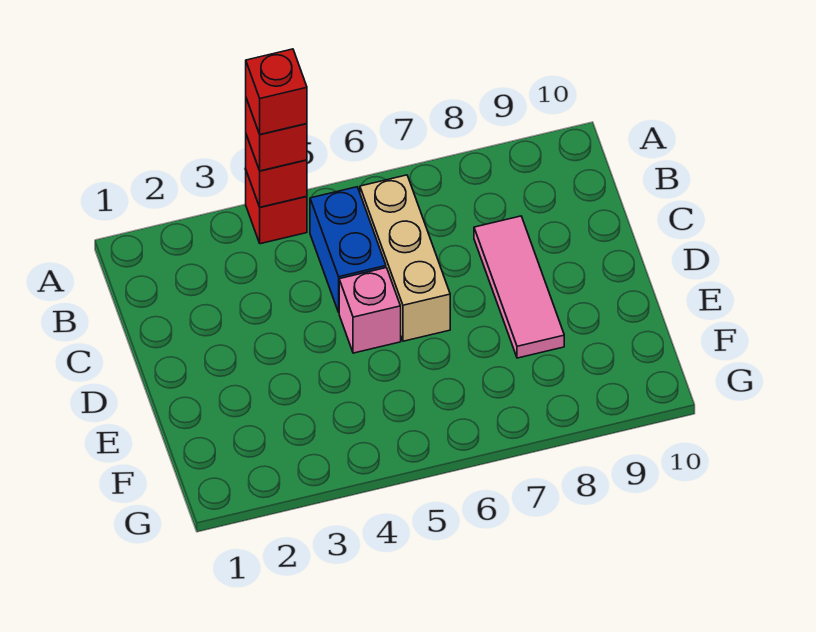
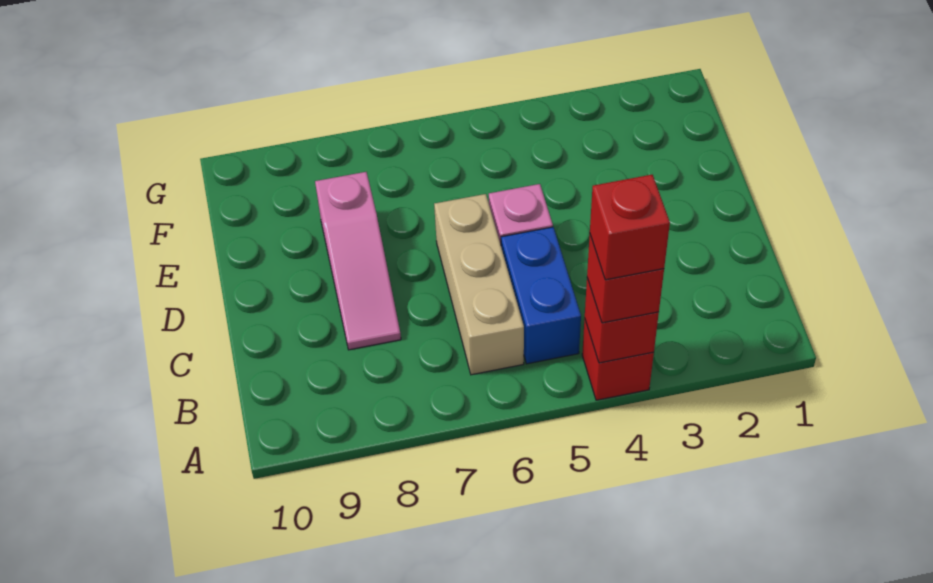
pink tile C8:E8 level 1 -> pink slope C8:E8 level 1 top E

